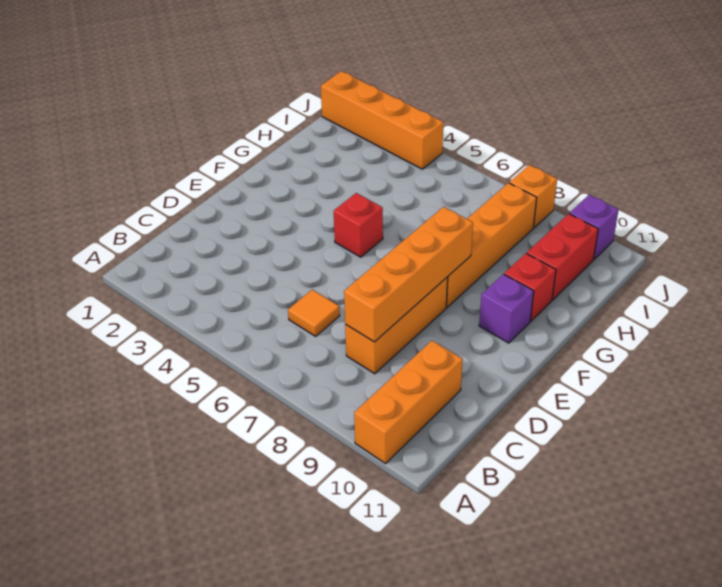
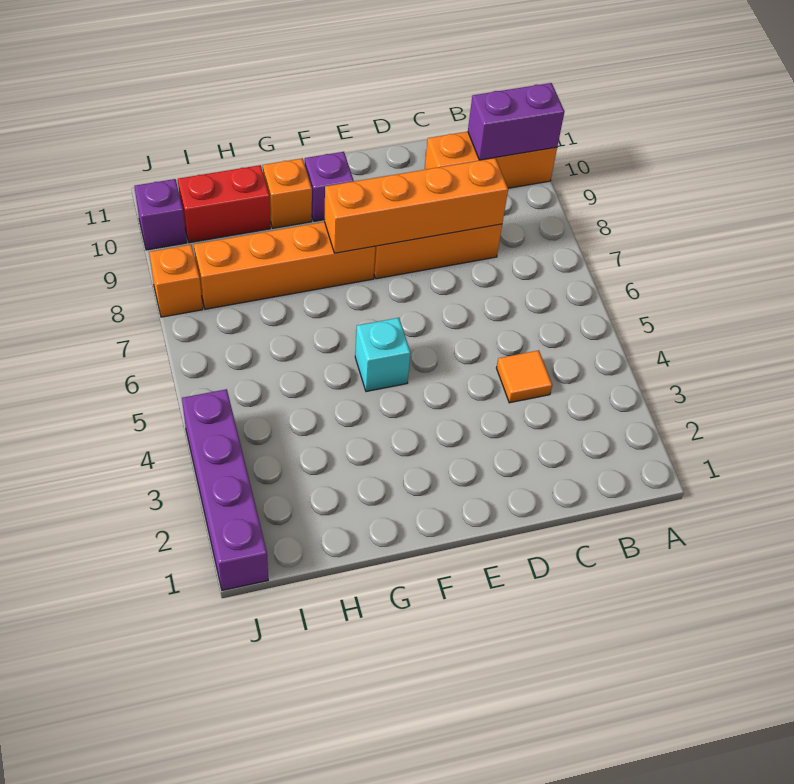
none -> purple brick A10:B10 level 2
orange tile C6 level 1 -> orange tile C4 level 1
red brick F5 level 1 -> cyan brick F5 level 1
red brick G10 level 1 -> orange brick G10 level 1
orange brick J1:J4 level 1 -> purple brick J1:J4 level 1

